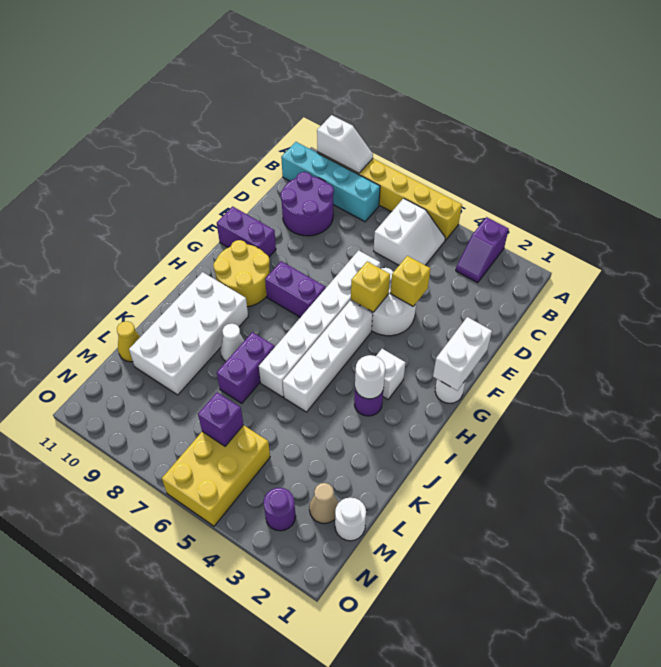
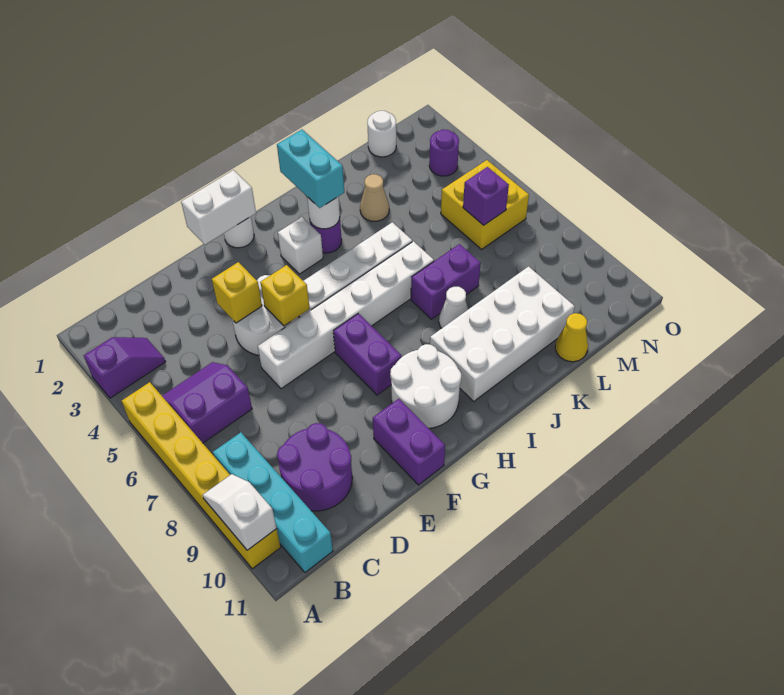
white slope B5:C6 level 1 top 6 -> purple slope B5:C6 level 1 top 6
yellow round brick G9:H10 level 1 -> white round brick G9:H10 level 1
none -> cyan brick I2:I3 level 3
tan cone M2 level 1 -> tan cone K3 level 1
yellow brick M5:O6 level 1 -> yellow brick M5:N6 level 1

